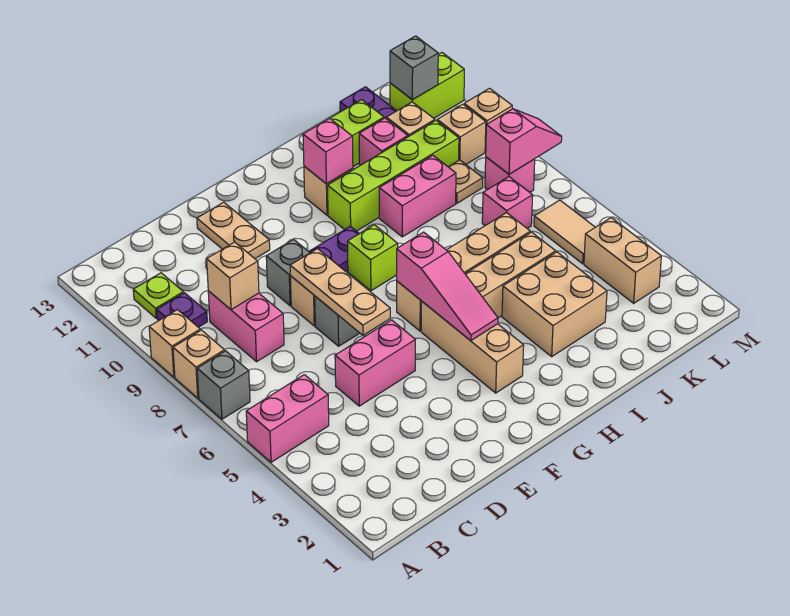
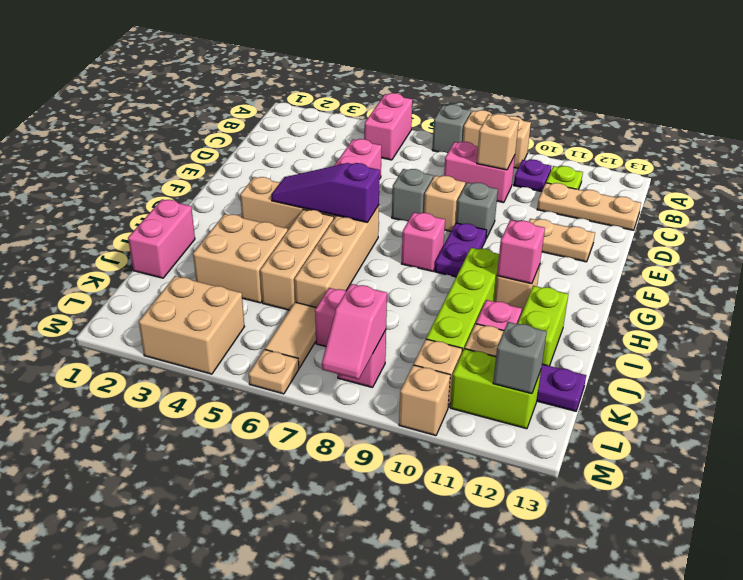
tan plate E6:E8 level 2 -> tan plate C11:C13 level 1
pink slope G4:G6 level 2 top 6 -> purple slope G4:G6 level 2 top 6
lime brick G8 level 1 -> pink brick G8 level 1
pink brick I9:J9 level 1 -> pink brick I1:J1 level 1
tan plate K9 level 1 -> tan plate M6 level 1
tan brick L3:L4 level 1 -> tan brick L3:M4 level 1
tan tile L5:L6 level 1 -> tan tile K6:L6 level 1
lime brick L12:M12 level 1 -> lime brick L11:L12 level 1

